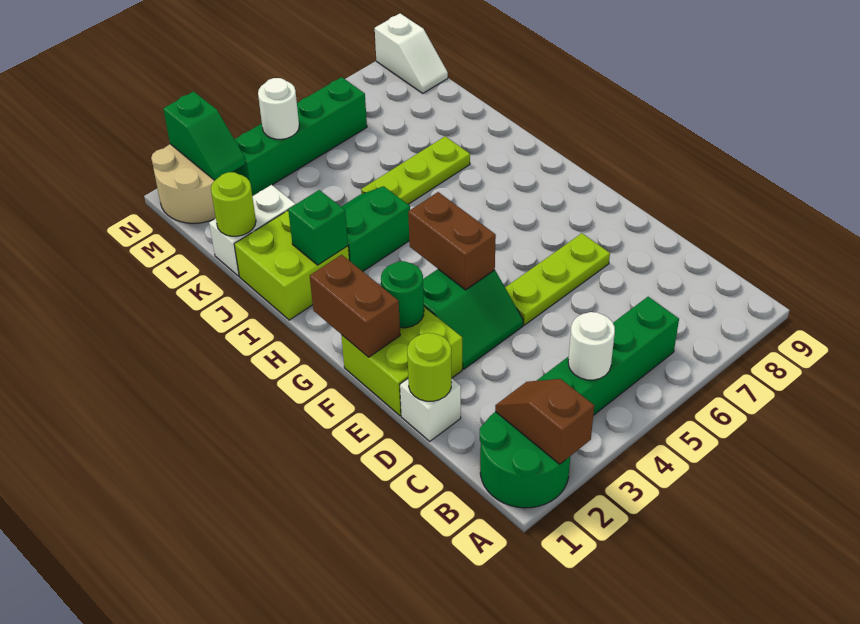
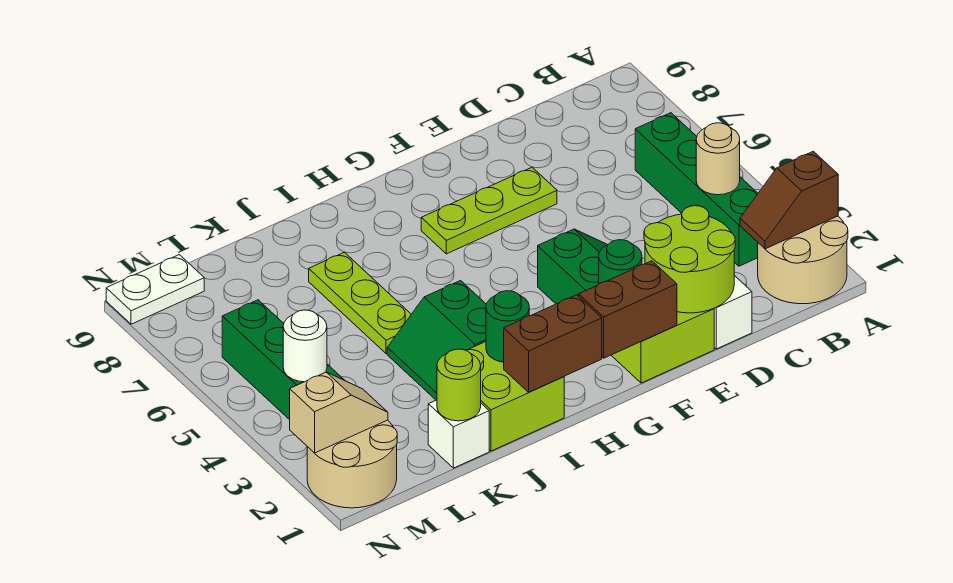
green round brick A1:B2 level 1 -> tan round brick A1:B2 level 1
white round brick B4 level 2 -> tan round brick B4 level 2
lime round brick D1 level 2 -> lime round brick D1:E2 level 2
lime plate E5:E7 level 1 -> lime plate E7:G7 level 1
brown brick F4:G4 level 2 -> brown brick H1:I1 level 2
green brick I2 level 2 -> green round brick I2 level 2
white brick K1:K2 level 1 -> white brick K1 level 1
green slope M2:N2 level 2 top N -> tan slope M2:N2 level 2 top N
white slope M9:N9 level 1 top N -> white plate M9:N9 level 1

